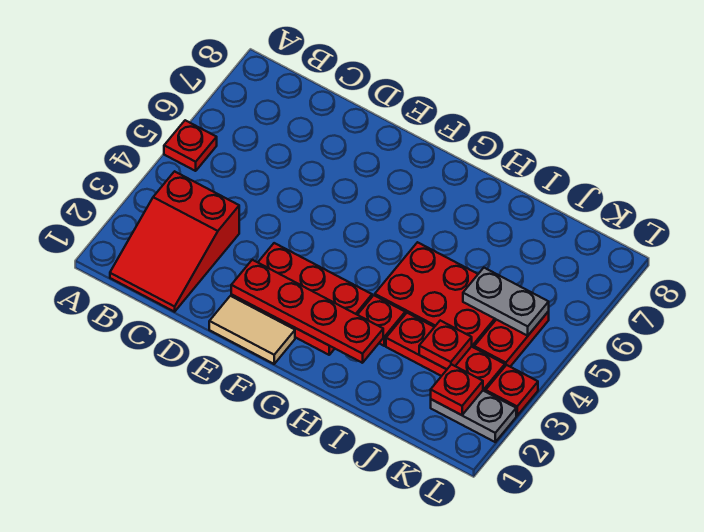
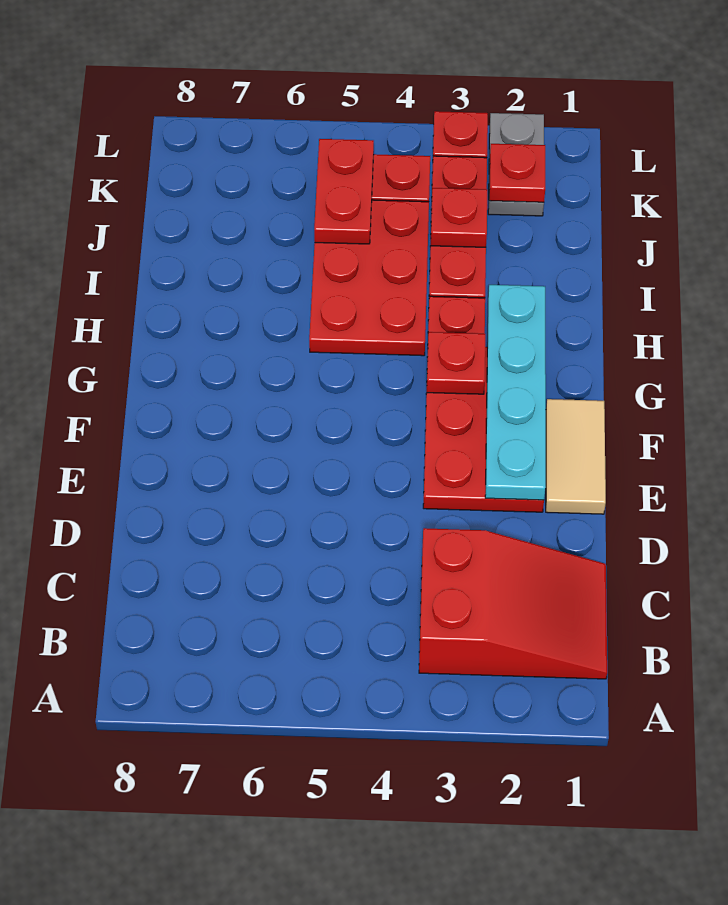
red plate A5 level 1 -> red plate G3 level 2
red plate E2:H2 level 2 -> cyan plate E2:H2 level 2
grey plate J5:K5 level 2 -> red plate J5:K5 level 2

